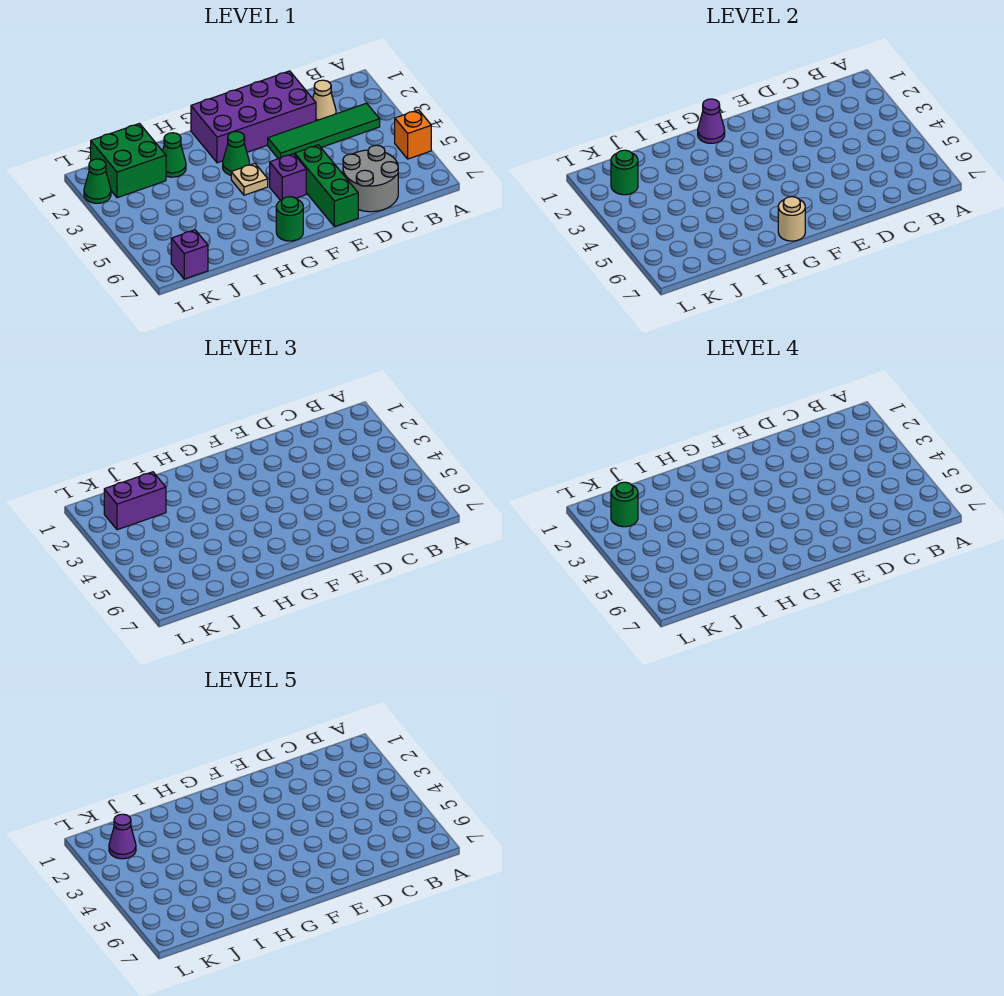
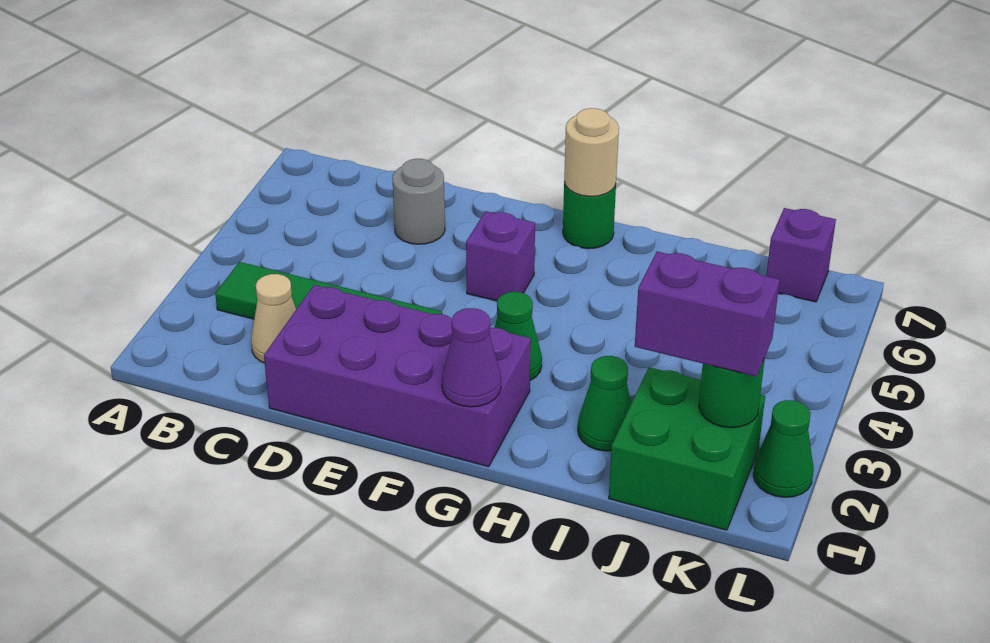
orange brick A5 level 1 -> none
grey round brick C6:D7 level 1 -> grey round brick D6 level 1
green brick E5:E7 level 1 -> none
tan plate G4 level 1 -> none
green round brick K2 level 4 -> none
purple cone K2 level 5 -> none

